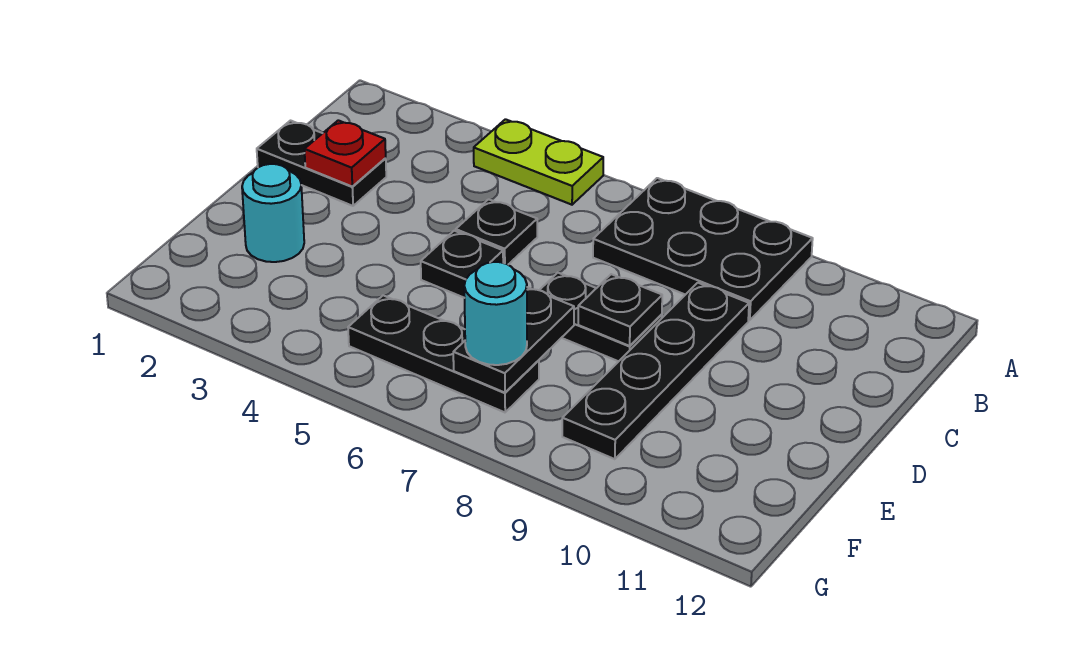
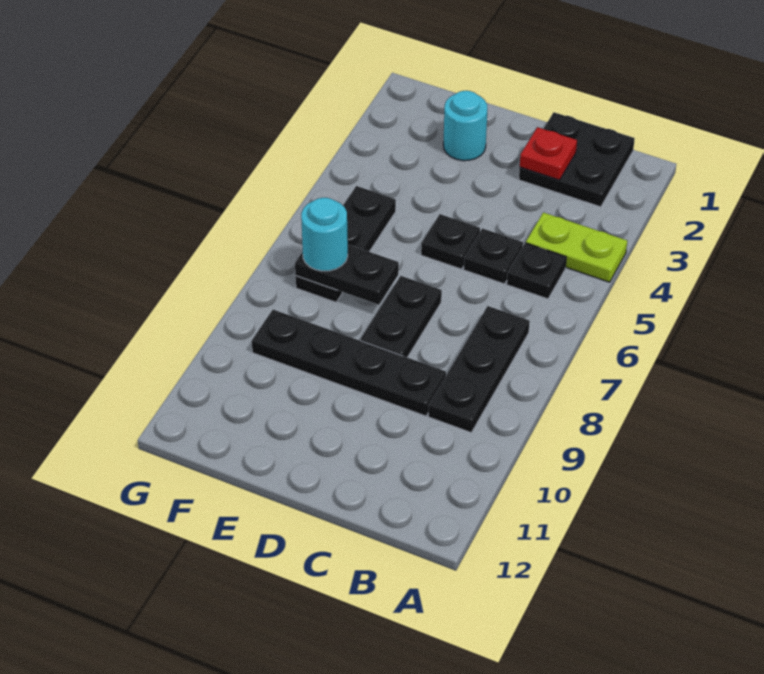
lime plate A4:A5 level 1 -> lime plate A4:B4 level 1
black plate A7:B9 level 1 -> black plate B7:B9 level 1
black plate C1:C2 level 1 -> black plate B1:C2 level 1
black plate D8 level 2 -> black plate B5 level 1

